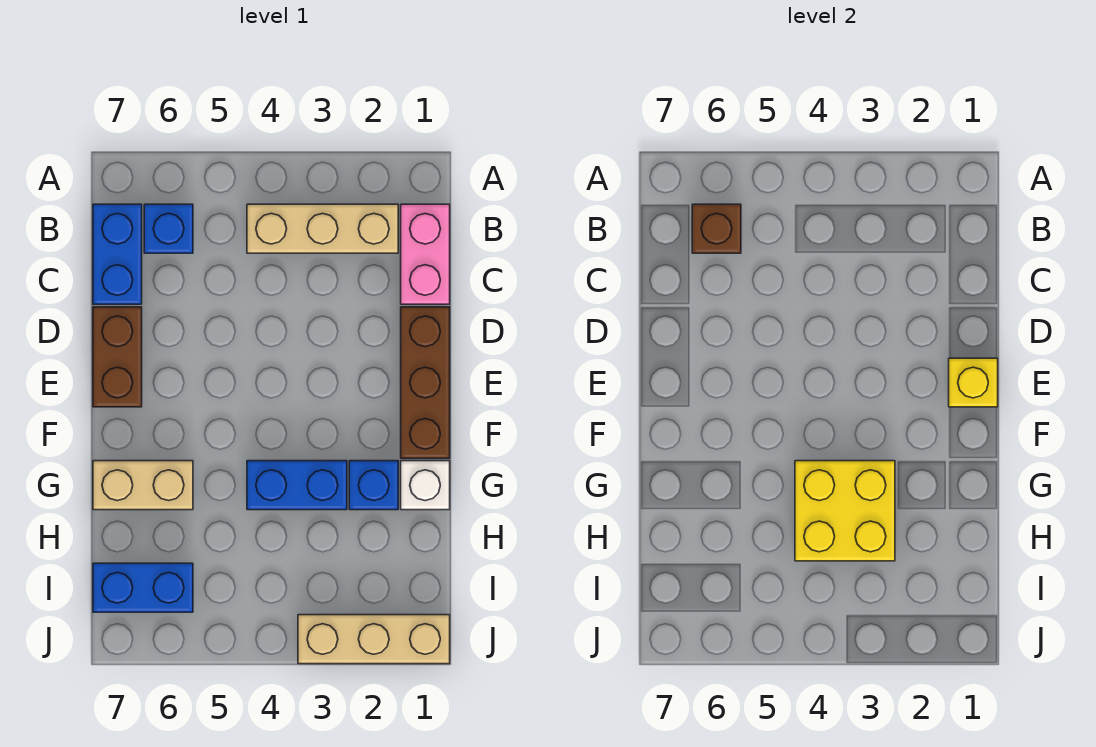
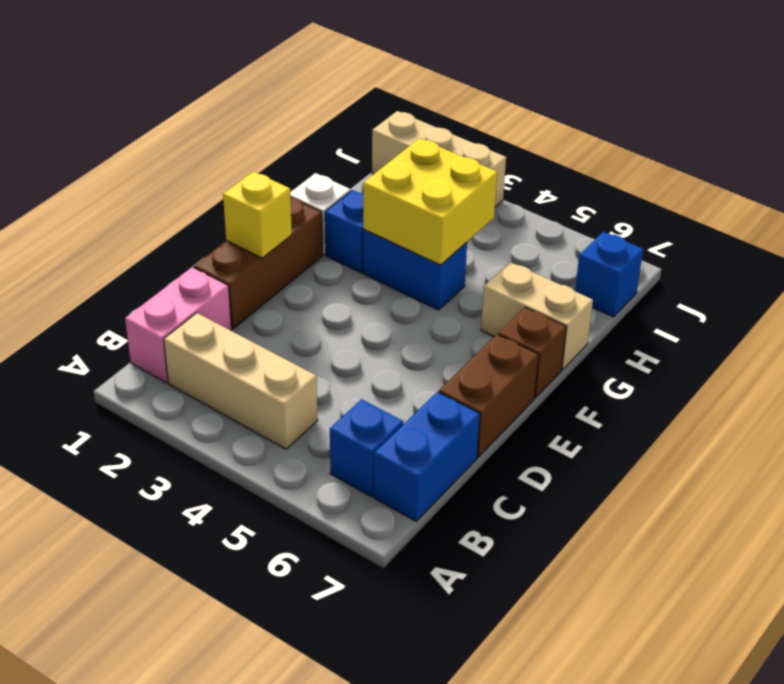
brown brick B6 level 2 -> brown brick F7 level 1
blue brick I6:I7 level 1 -> blue brick I7 level 1

